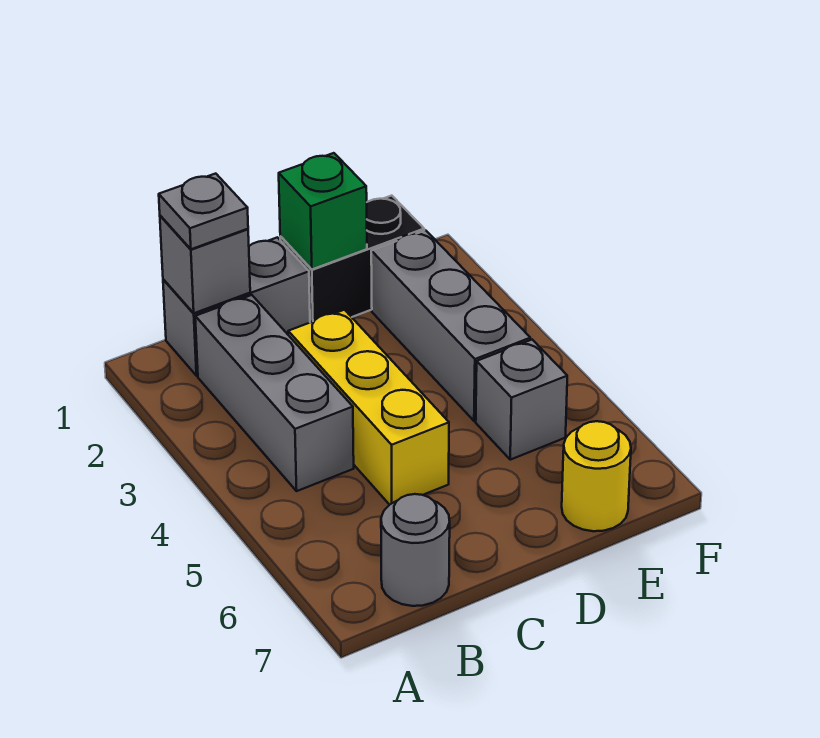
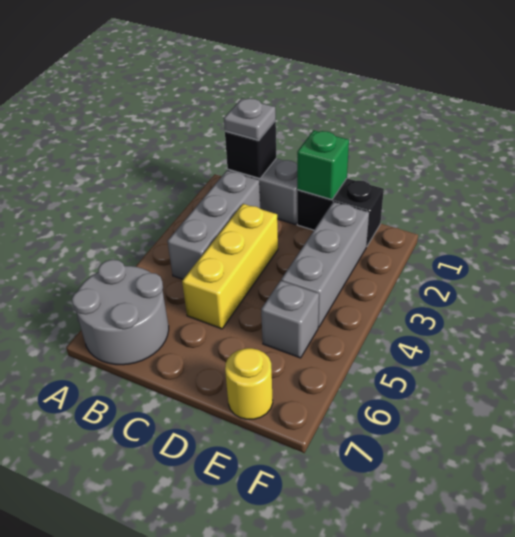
grey brick B1 level 2 -> black brick B1 level 2
grey round brick B7 level 1 -> grey round brick A6:B7 level 1

